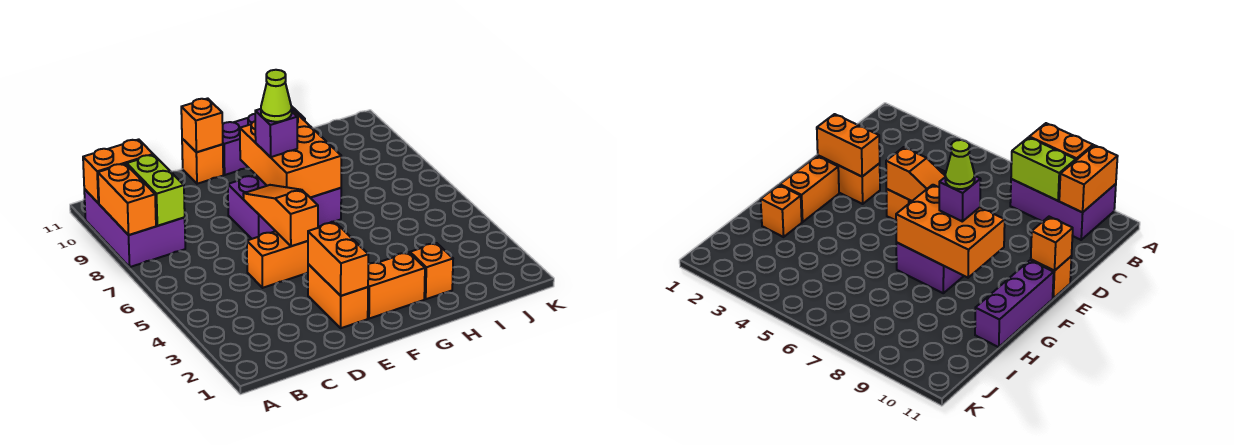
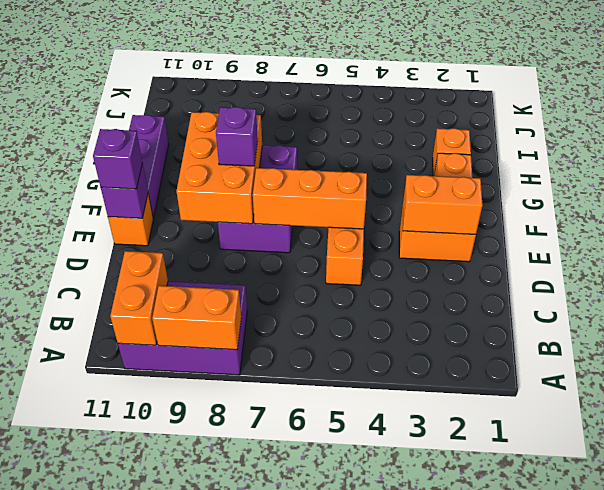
lime brick B8:B9 level 2 -> none
orange slope E5:E7 level 2 top 5 -> orange brick E5:E7 level 2
orange brick E11 level 2 -> purple brick E11 level 2
none -> purple brick E11 level 3
orange brick F7:G9 level 2 -> orange brick E8:G9 level 2
lime cone F8 level 4 -> none

